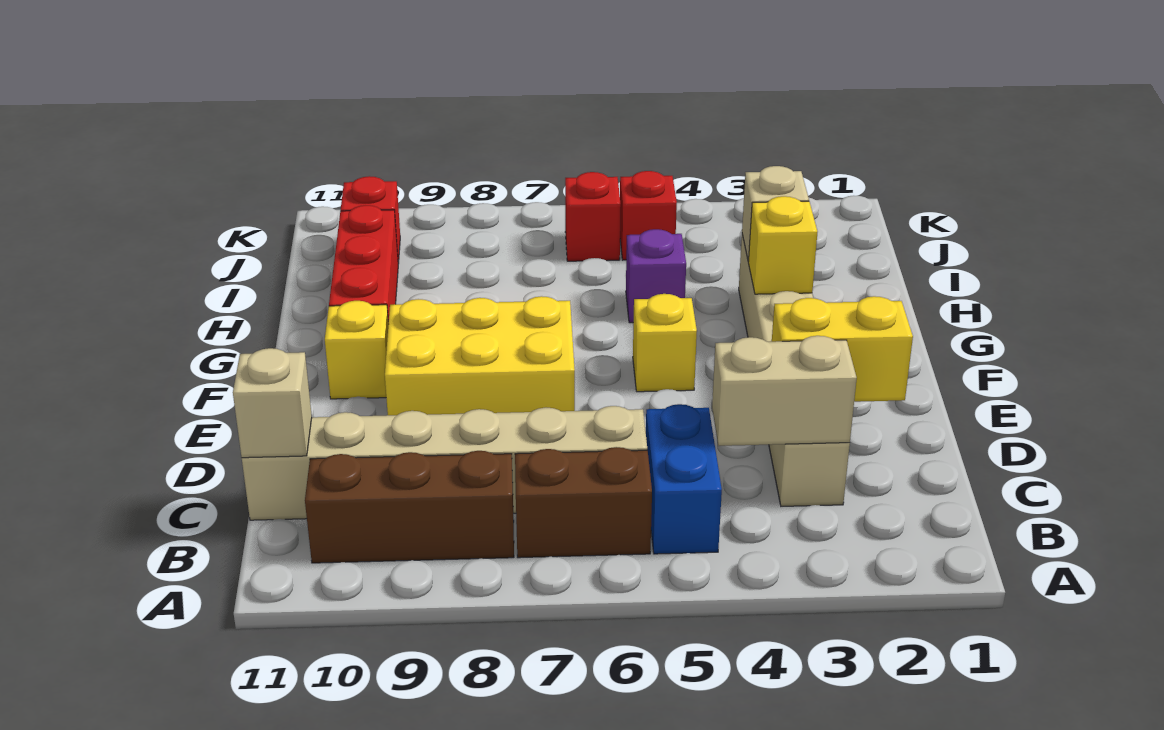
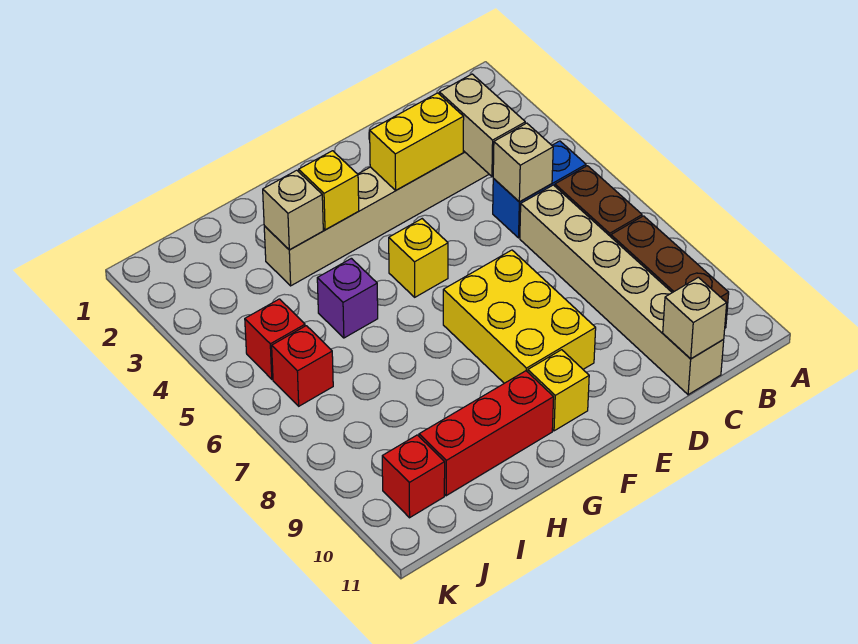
none -> tan brick C5 level 2
yellow brick D2:D3 level 2 -> yellow brick D3:E3 level 2

